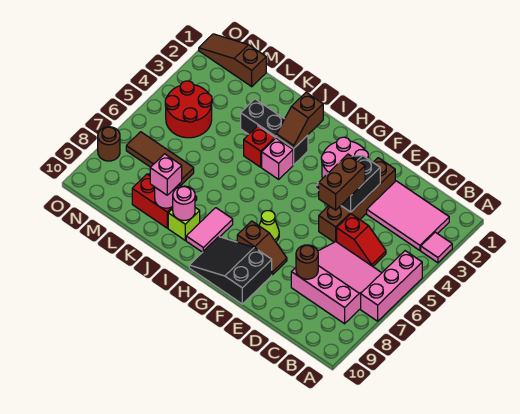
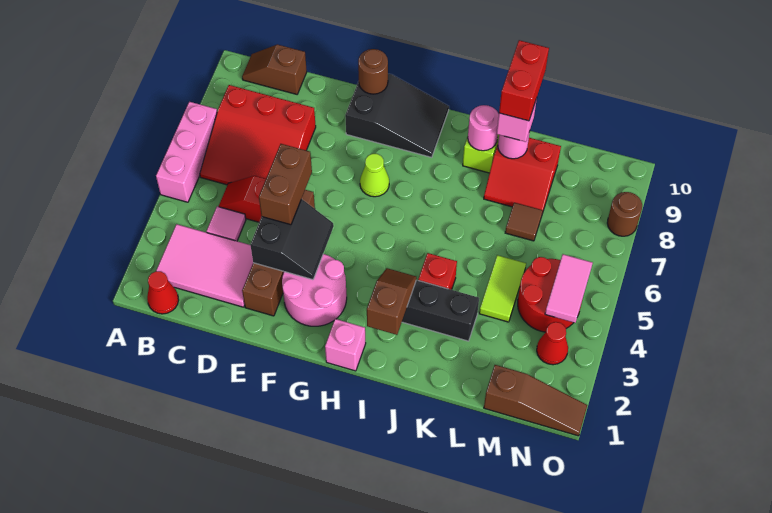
pink tile A3 level 1 -> pink tile C4 level 1
none -> red cone B1 level 1
pink slope B6:D8 level 1 top 8 -> red slope B6:D8 level 1 top 8
brown round brick D8 level 2 -> brown round brick F10 level 2
brown slope F8:G8 level 1 top G -> brown slope B10:C10 level 1 top C
pink brick I4 level 1 -> pink brick H1 level 1
pink tile I8:I9 level 1 -> pink tile N4:N5 level 2
none -> red brick K9:K10 level 4
none -> lime tile L4:L5 level 1
brown tile L7:N7 level 1 -> brown tile L7 level 1
none -> red cone N3 level 1

